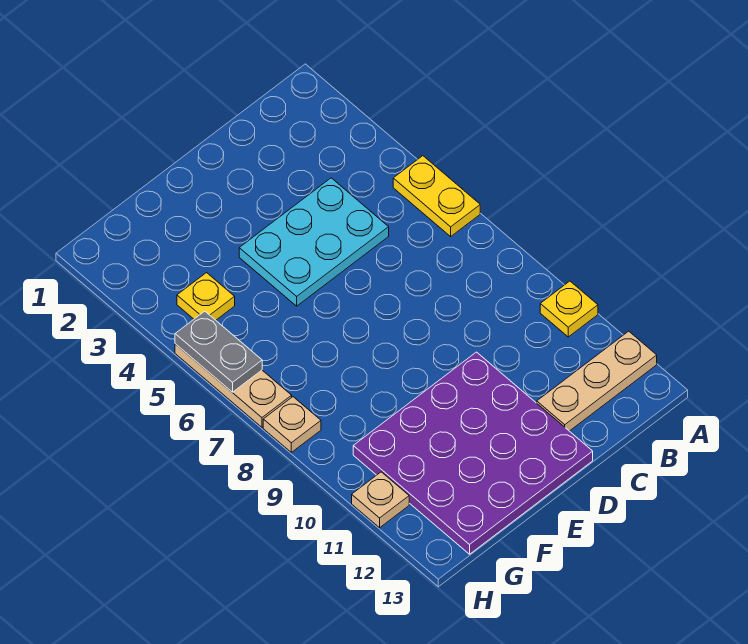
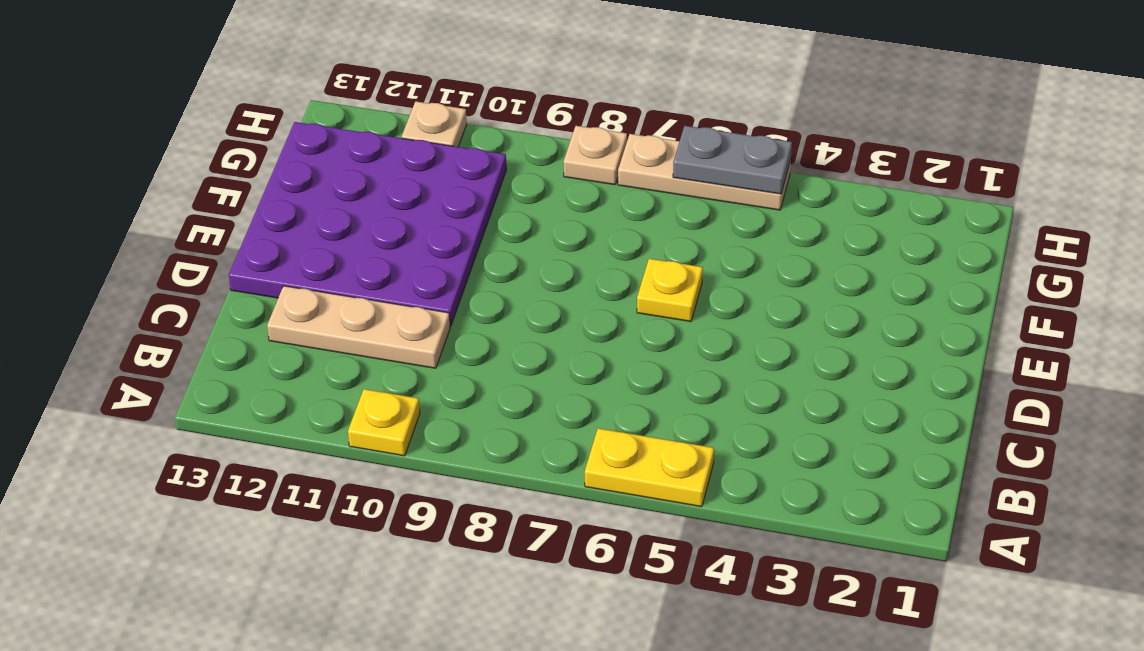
tan plate A12:C12 level 1 -> tan plate C10:C12 level 1
cyan plate C4:E5 level 1 -> none
yellow plate G4 level 1 -> yellow plate E6 level 1

